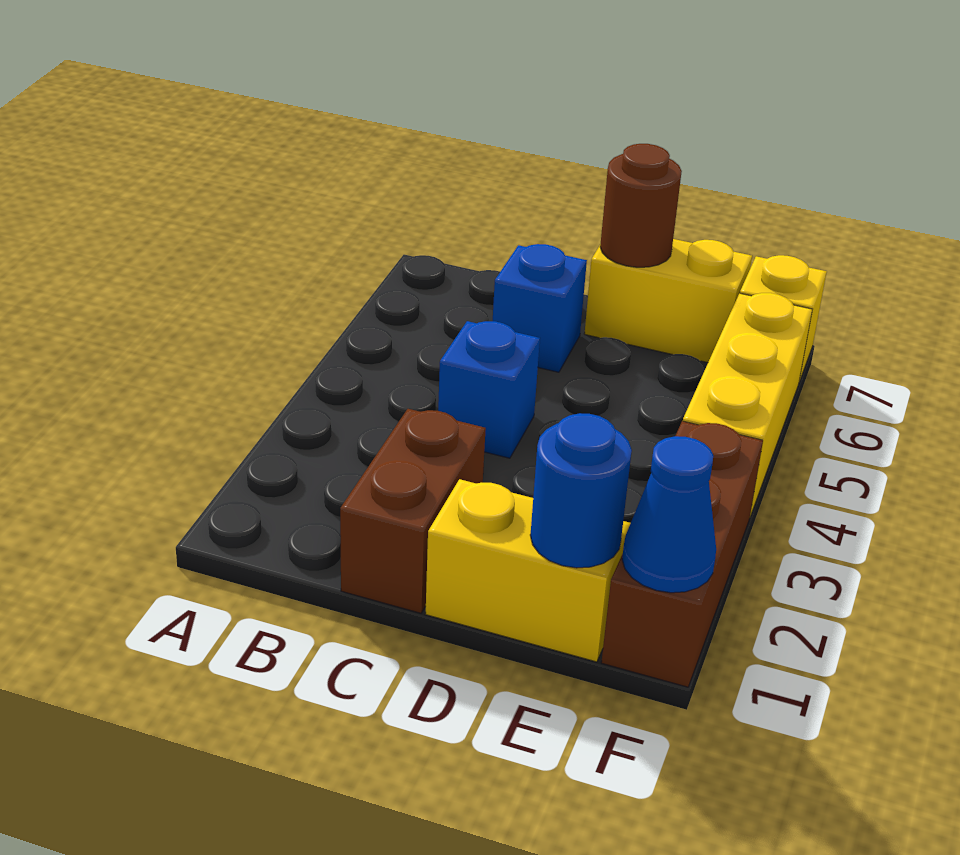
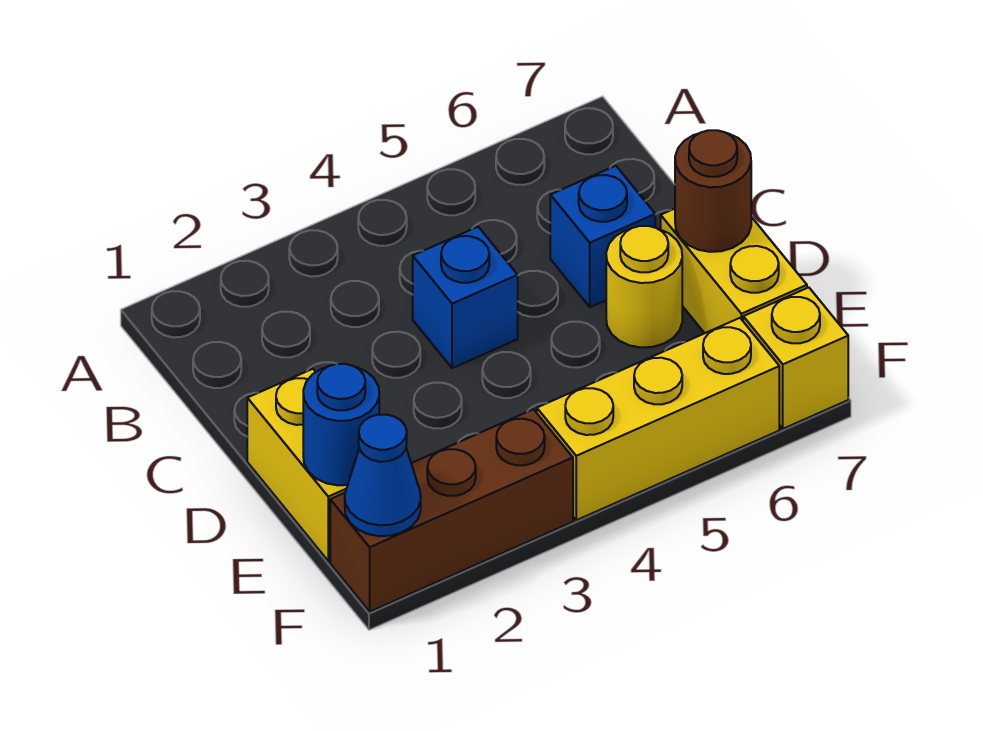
brown brick C1:C2 level 1 -> none
none -> yellow round brick D6 level 1

